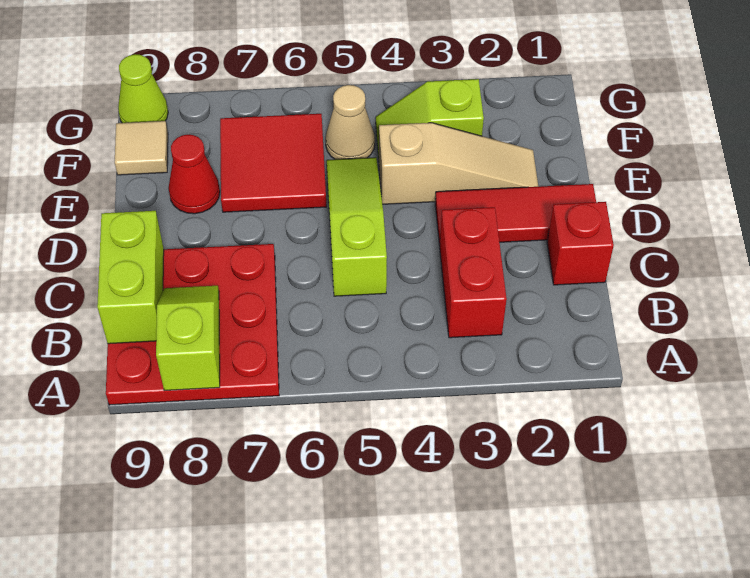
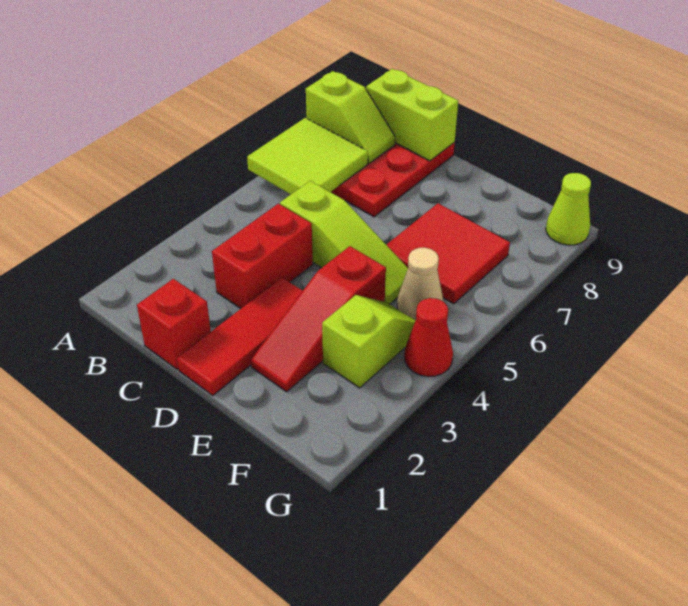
none -> lime tile A6:B7 level 2
red brick B3:C3 level 1 -> red brick C3:C4 level 1
tan slope E2:E4 level 1 top 4 -> red slope E2:E4 level 1 top 4
red cone E8 level 1 -> red cone G4 level 1
tan tile F9 level 1 -> none

